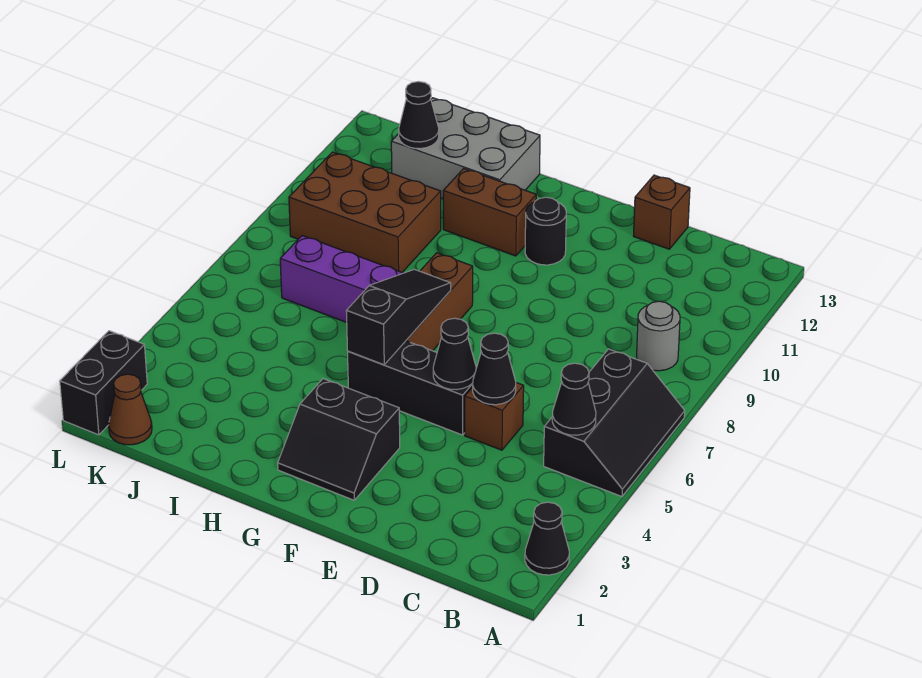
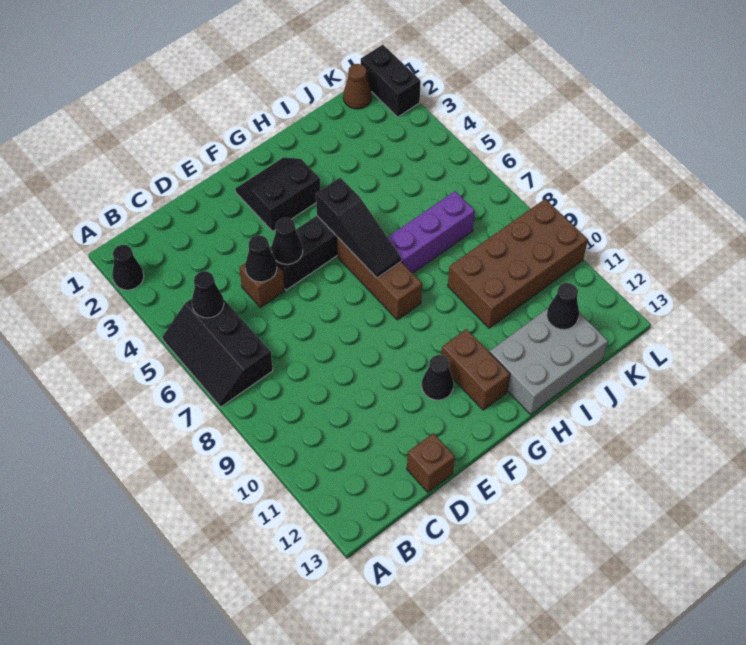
grey round brick B9 level 1 -> none
black round brick F11 level 1 -> black cone F11 level 1
brown brick G11:H11 level 1 -> brown brick G11:G12 level 1
brown brick I9:K10 level 1 -> brown brick I9:L10 level 1

